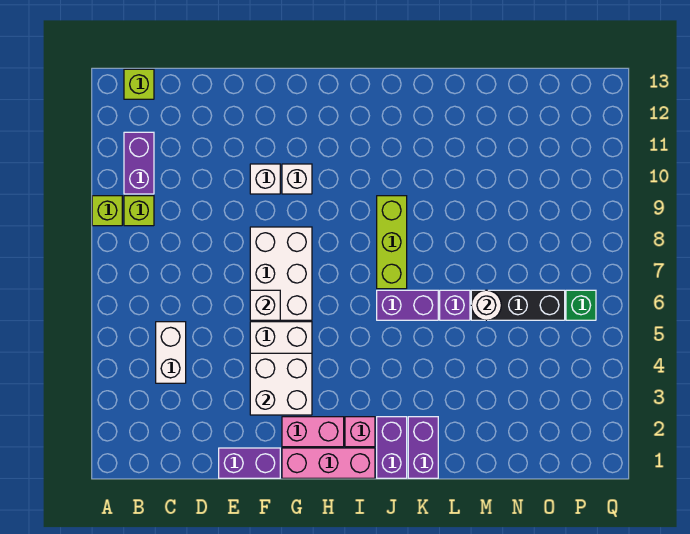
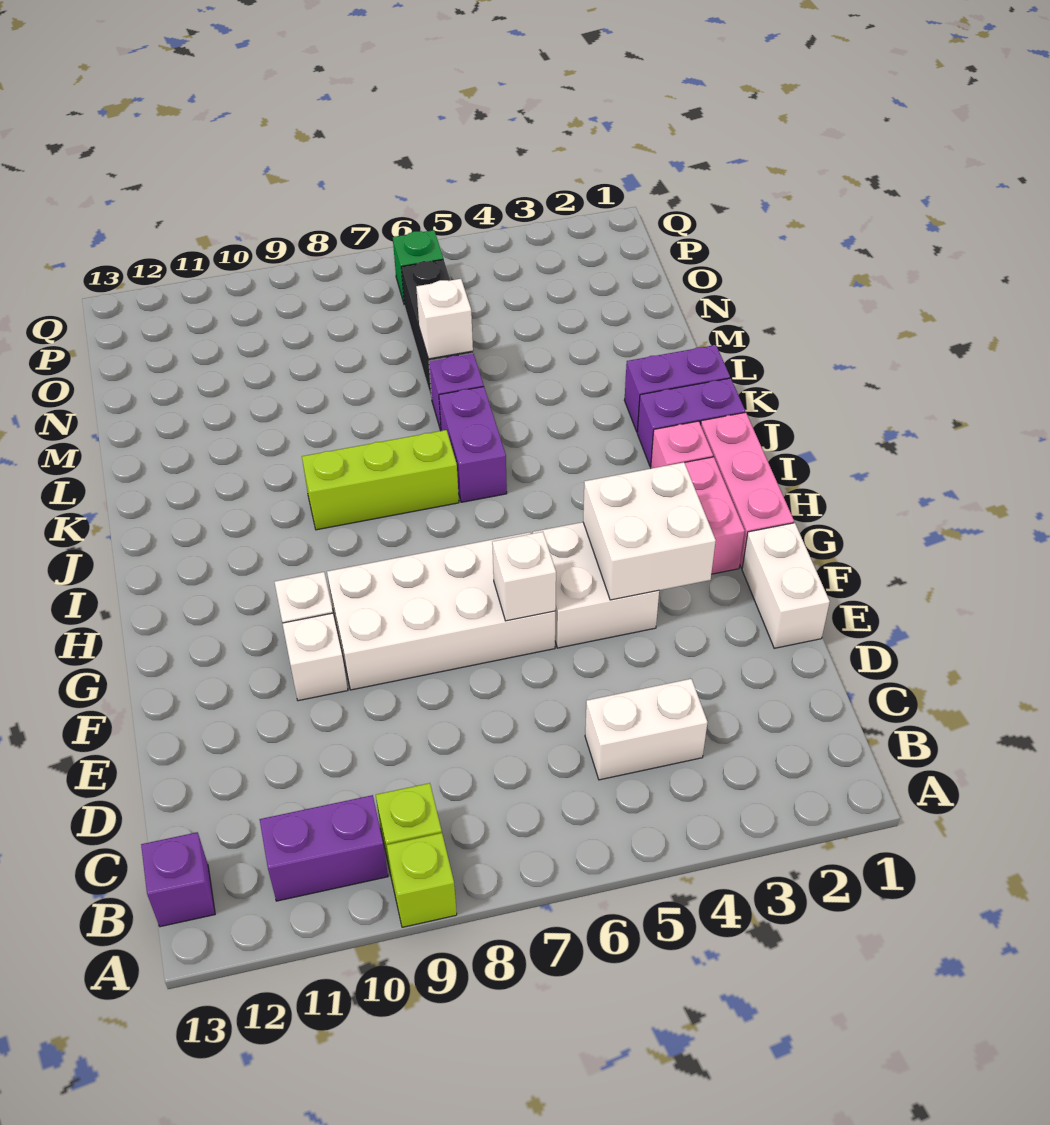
lime brick B13 level 1 -> purple brick B13 level 1
purple brick E1:F1 level 1 -> white brick E1:F1 level 1
white brick F6:G8 level 1 -> white brick F6:G9 level 1
white round brick M6 level 2 -> white brick M6 level 2

